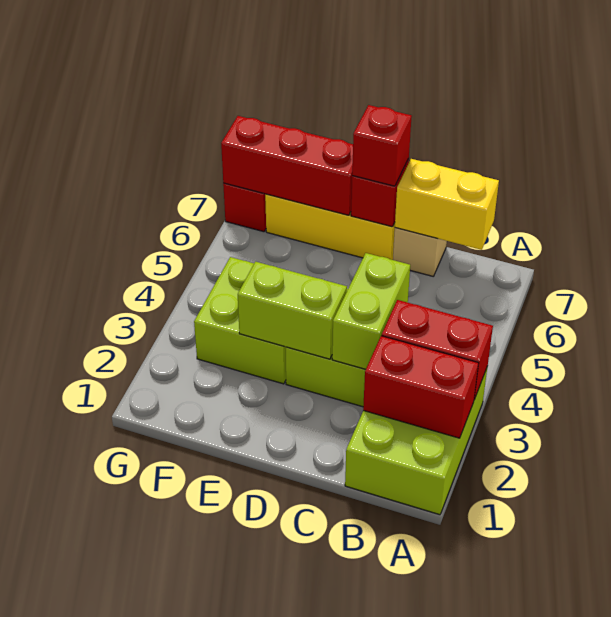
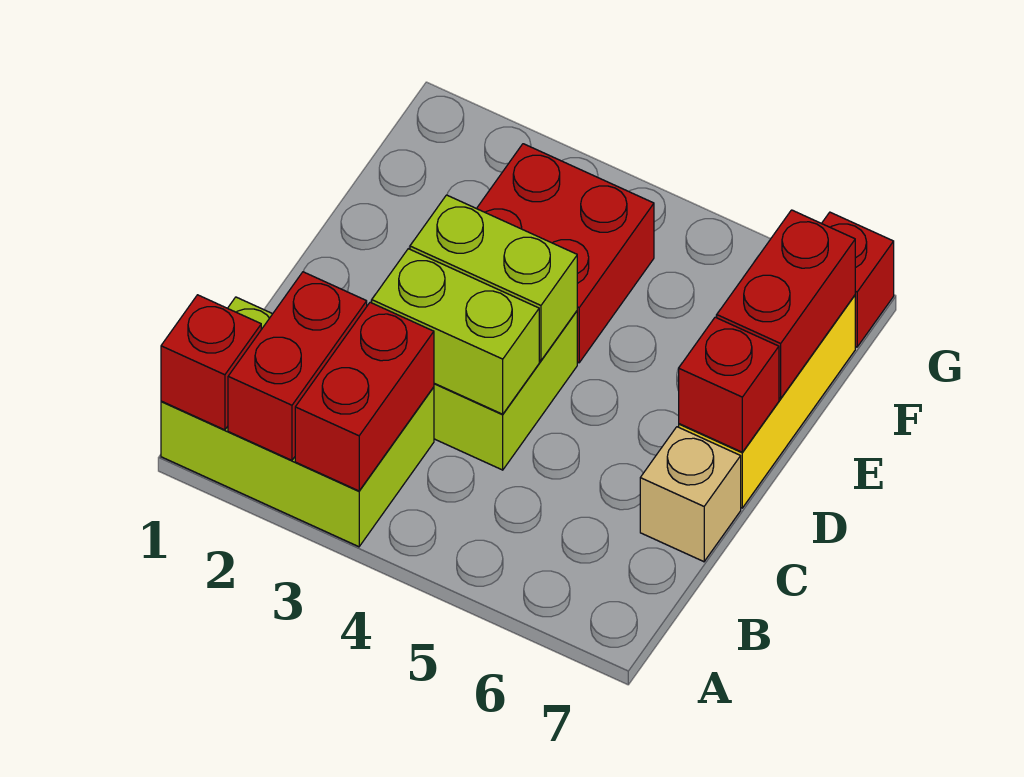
yellow brick B7:C7 level 2 -> none
lime brick D3:E3 level 2 -> lime brick D3:D4 level 2
red brick D7 level 3 -> red brick A1 level 2
lime brick E3:F4 level 1 -> red brick E3:F4 level 1
red brick E7:G7 level 2 -> red brick E7:F7 level 2

